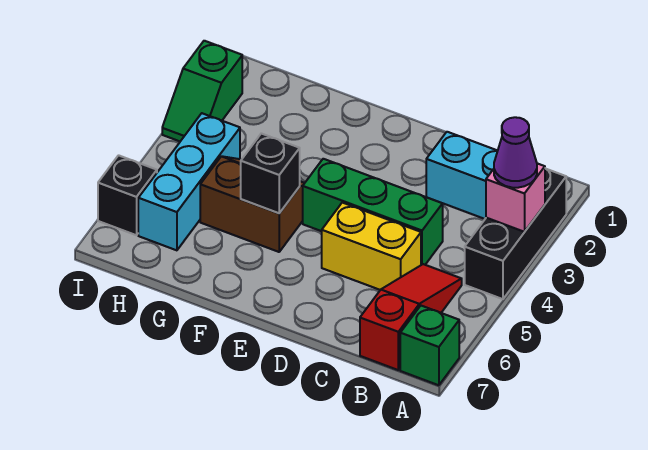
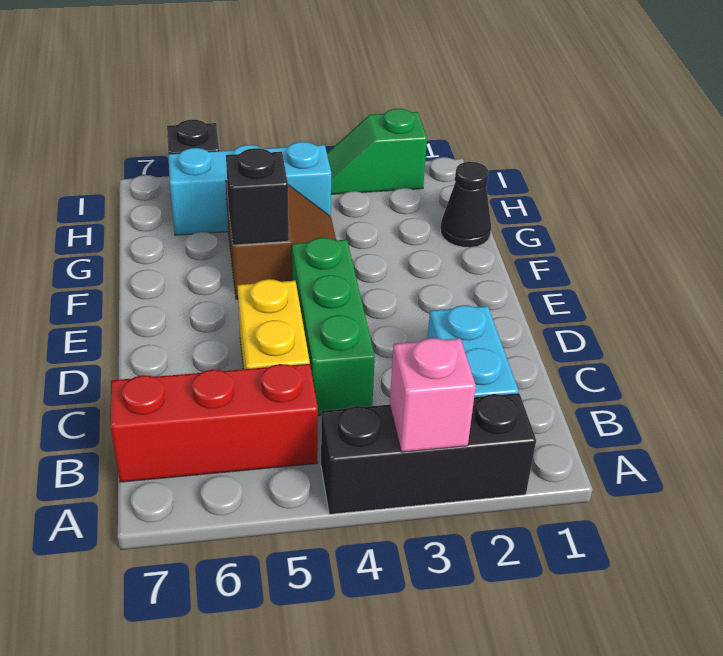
purple cone A3 level 3 -> none
green brick A7 level 1 -> none
red slope B5:B7 level 1 top 7 -> red brick B5:B7 level 1
none -> black cone G1 level 1

